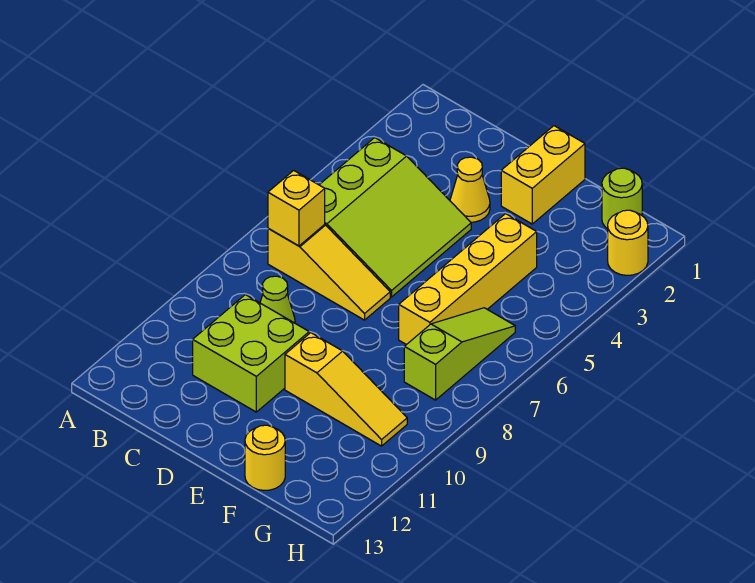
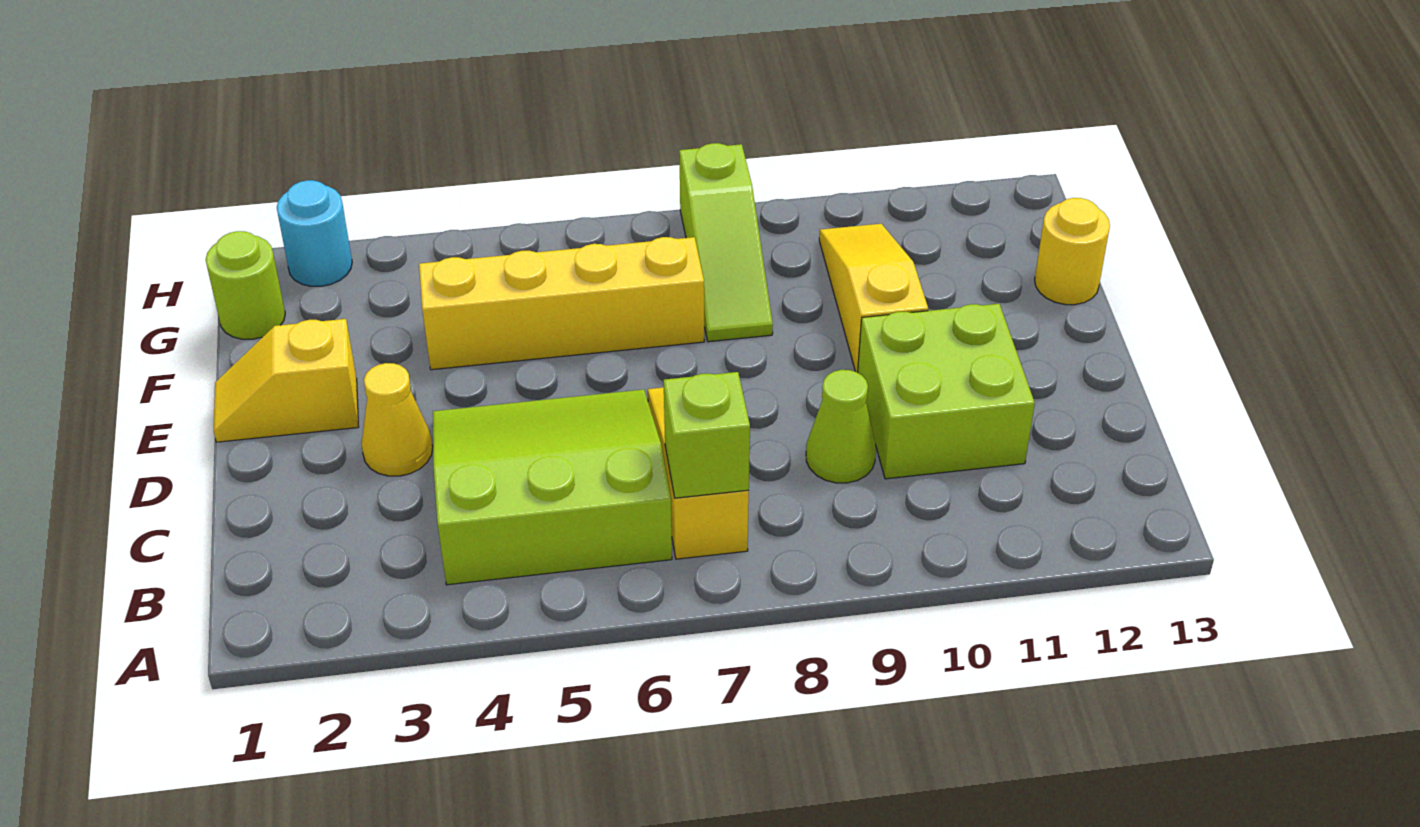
yellow brick B7 level 2 -> lime brick B7 level 2
yellow brick E1:E2 level 1 -> yellow slope E1:E2 level 1 top 2
lime slope G6:G8 level 1 top 8 -> lime slope F8:H8 level 1 top H
yellow round brick H2 level 1 -> cyan round brick H2 level 1

